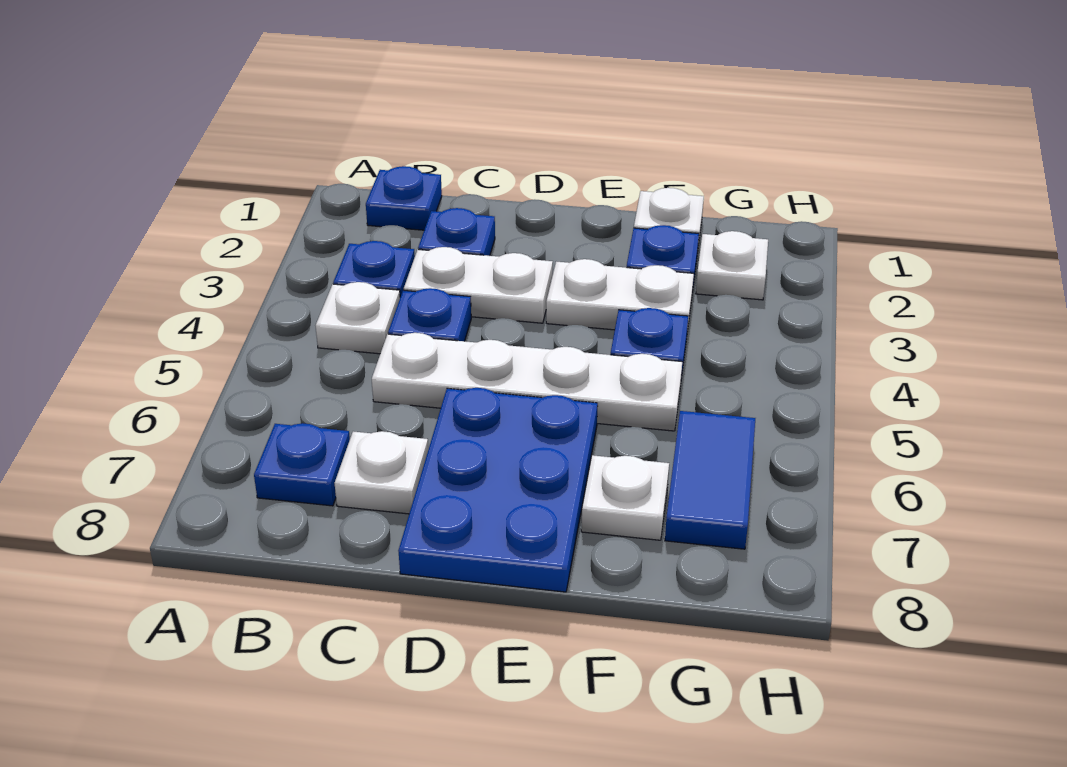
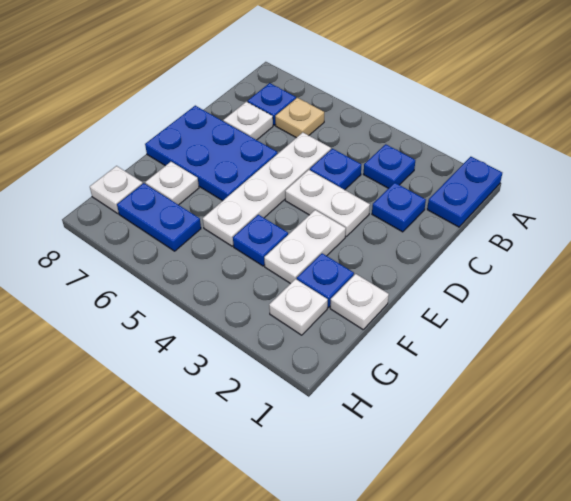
blue plate B1 level 1 -> blue plate A1:B1 level 1
white plate B4 level 1 -> white plate G8 level 1
none -> tan plate B6 level 1
white plate C3:D3 level 1 -> white plate D3:D4 level 1
blue tile G6:G7 level 1 -> blue plate G6:G7 level 1

